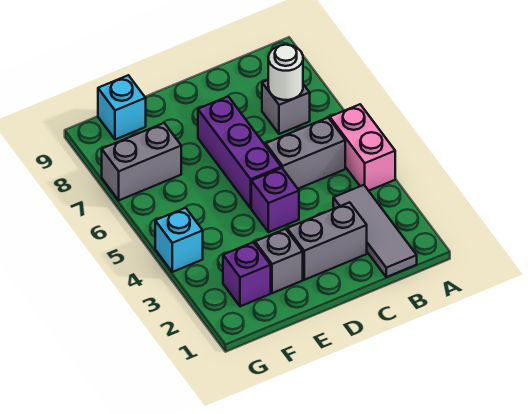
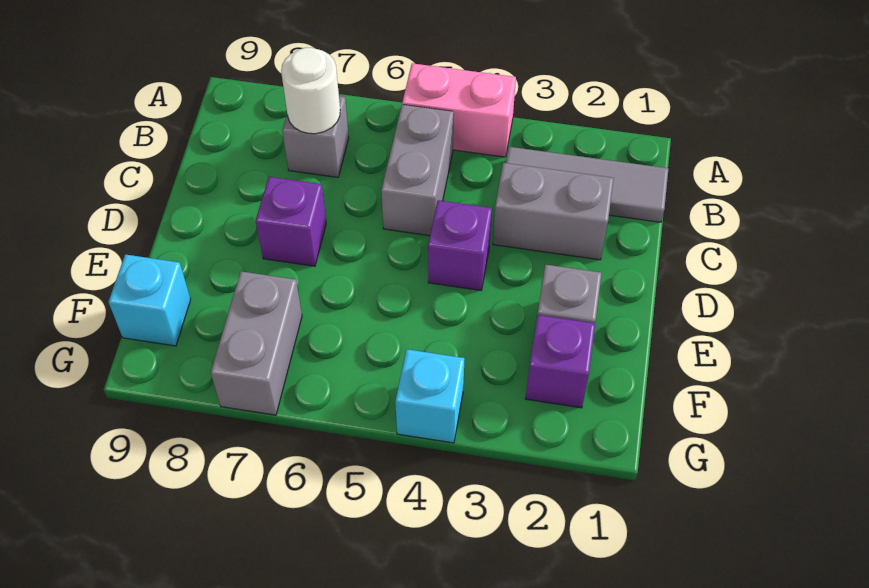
grey brick C2:D2 level 1 -> grey brick C2:C3 level 1
purple brick D5:D7 level 1 -> purple brick D7 level 1

